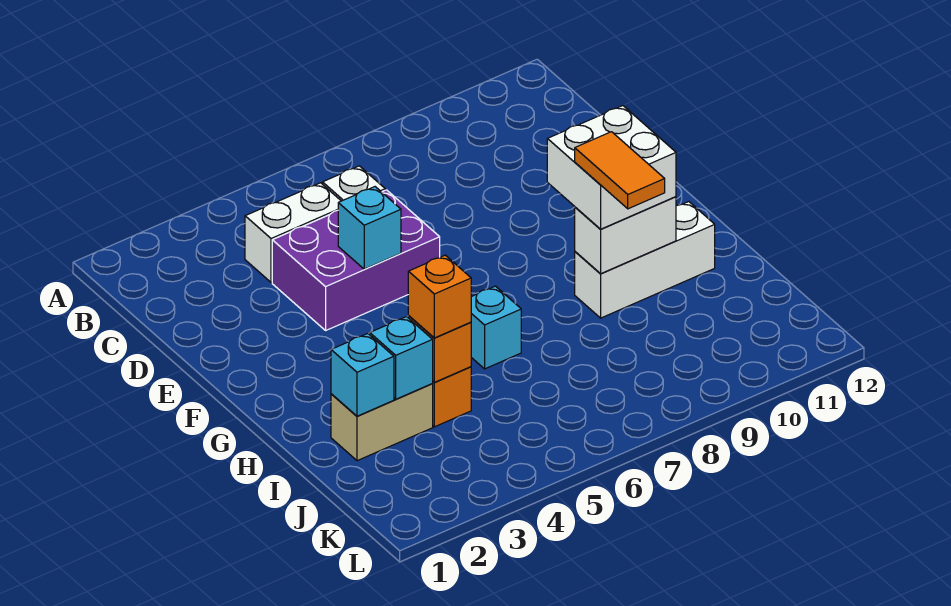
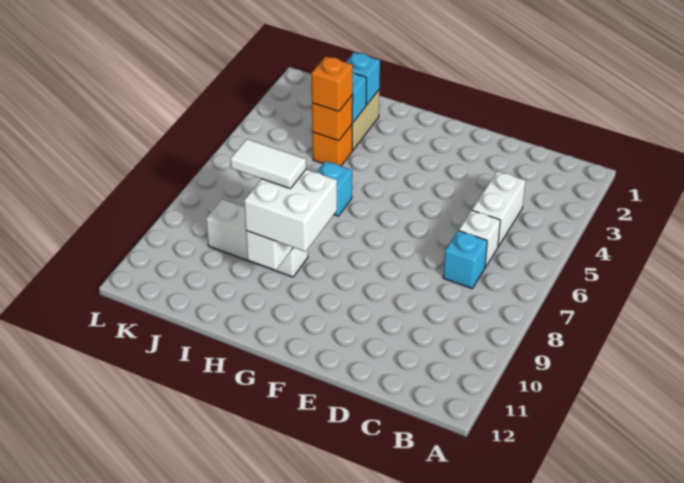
purple brick D4:E6 level 1 -> none
cyan brick E5 level 2 -> cyan brick C7 level 1
white brick H9:H11 level 1 -> white brick H9:J9 level 1
orange tile H9:I9 level 4 -> white tile H9:I9 level 4

